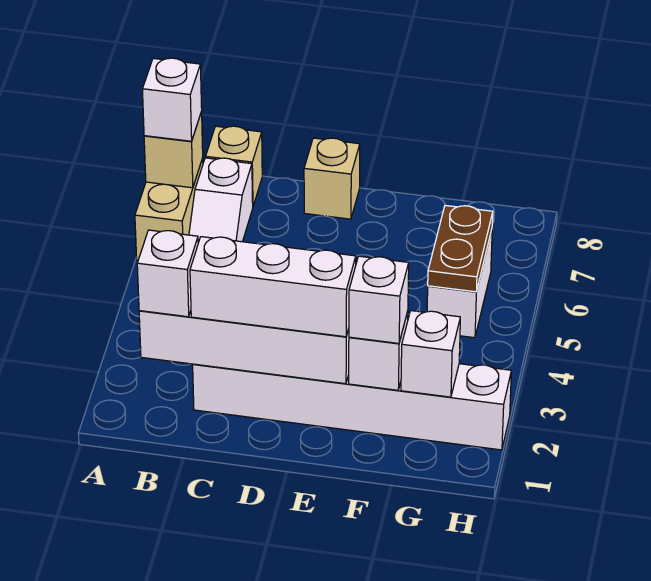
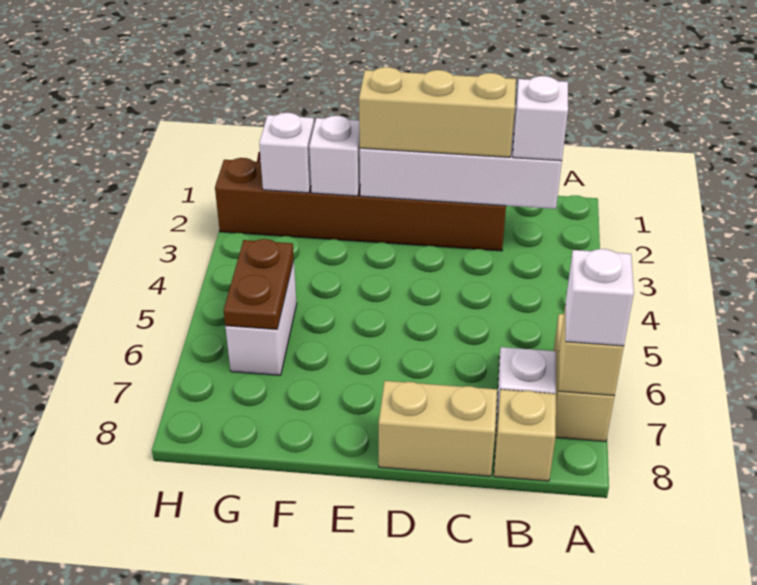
white brick C2:H2 level 1 -> brown brick C2:H2 level 1
white brick C2:E2 level 3 -> tan brick C2:E2 level 3
tan brick D8 level 1 -> tan brick C8:D8 level 1
white brick F2 level 3 -> none

